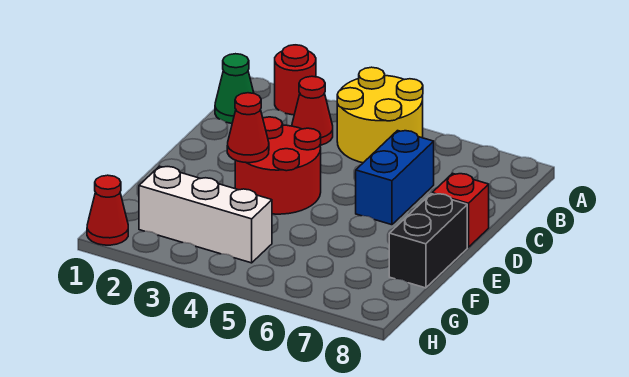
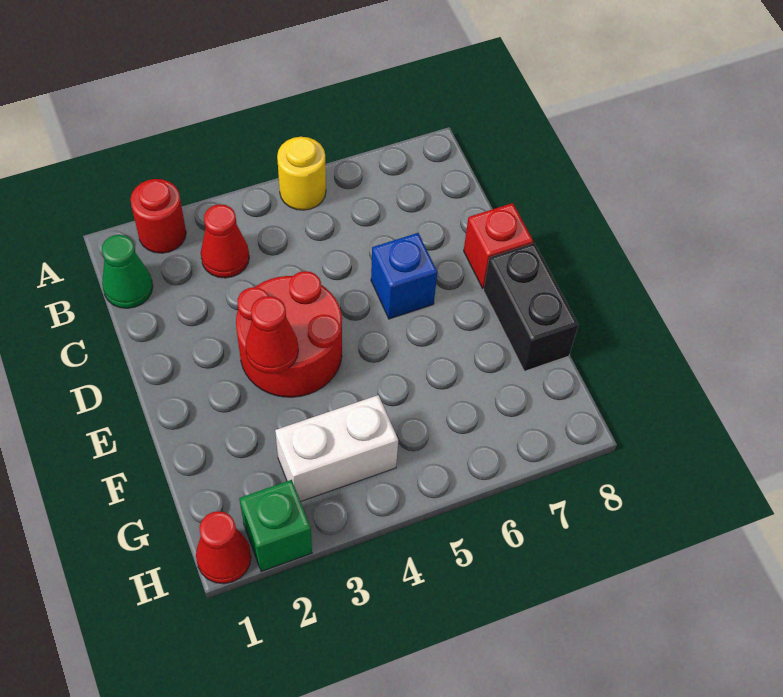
yellow round brick A4:B5 level 1 -> yellow round brick A5 level 1
blue brick C6:D6 level 1 -> blue brick D6 level 1
white brick G2:G4 level 1 -> white brick G3:G4 level 1
none -> green brick H2 level 1

